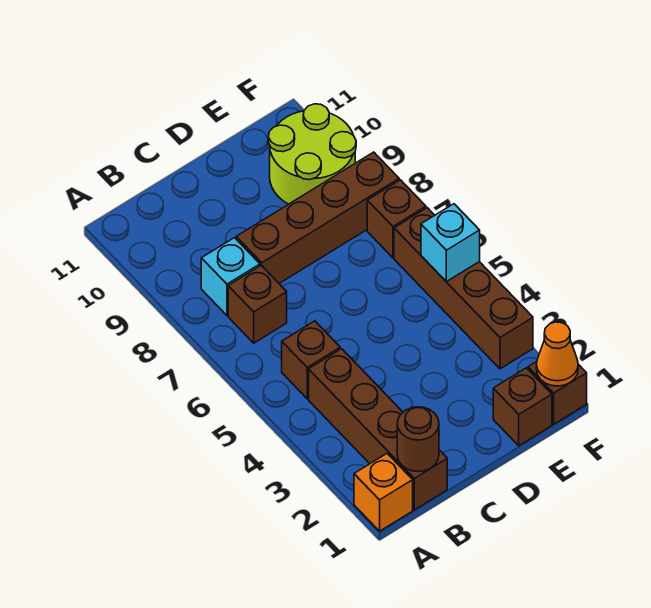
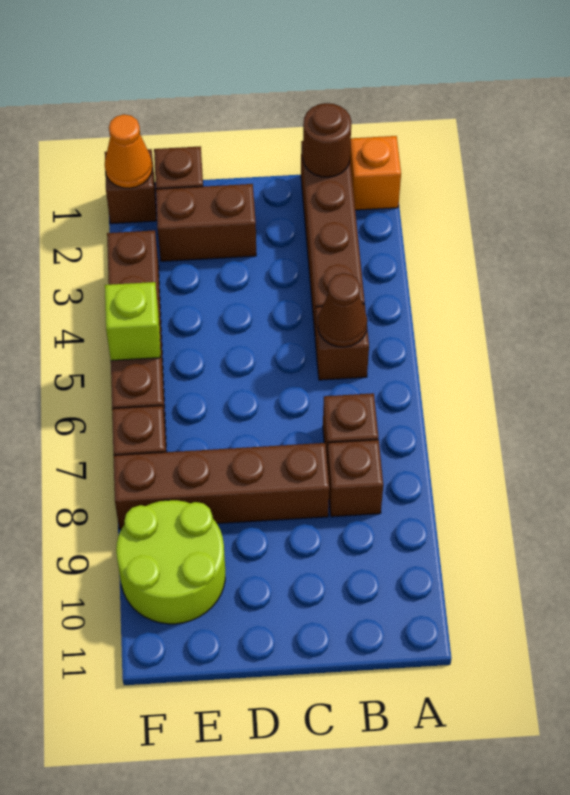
none -> brown cone B5 level 2
cyan brick B8 level 1 -> brown brick B8 level 1
none -> brown brick D2:E2 level 1
cyan brick F5 level 2 -> lime brick F5 level 2

